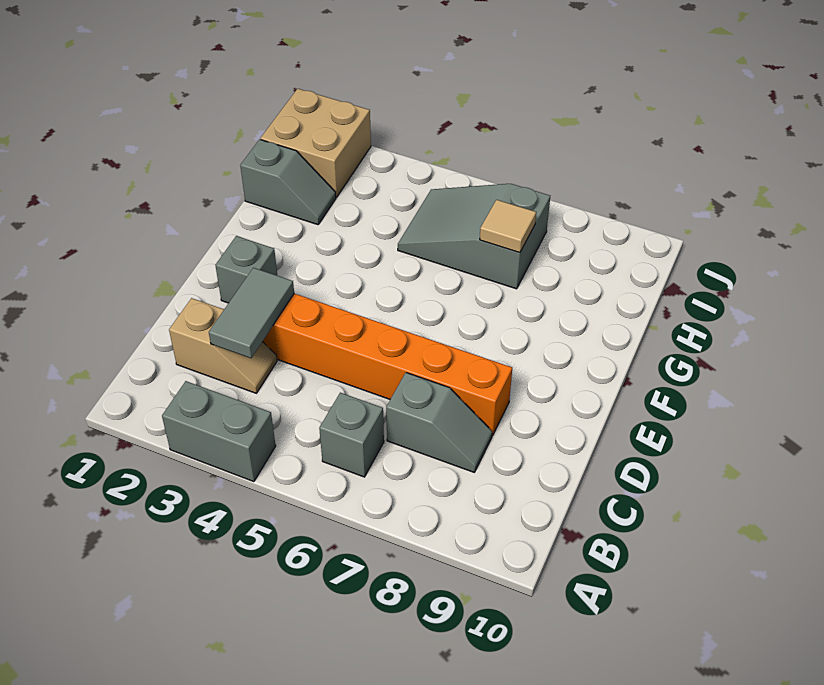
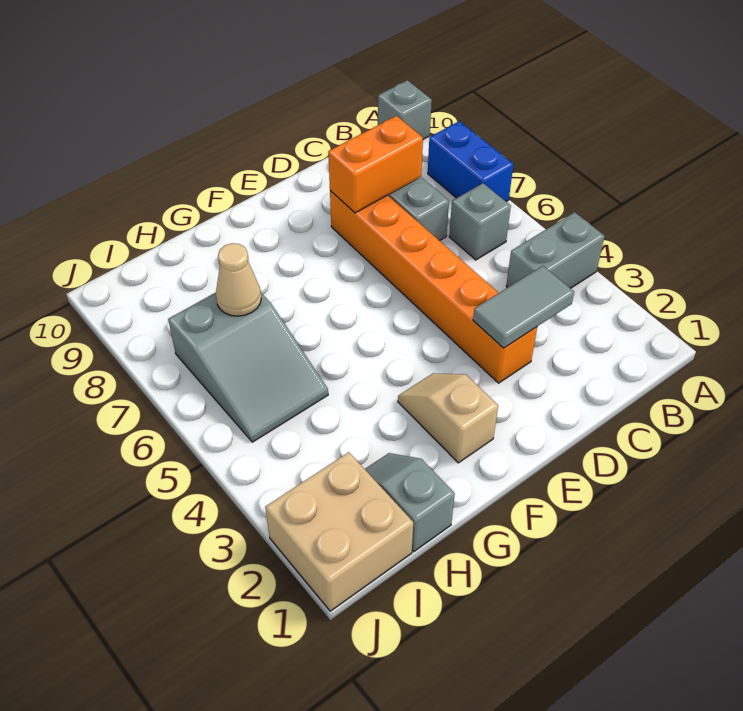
grey brick A3:A4 level 1 -> grey brick A4:B4 level 1
none -> blue brick A7:A8 level 1
tan slope C2:C3 level 1 top 2 -> tan slope F2:F3 level 1 top 2
none -> orange brick C8:D8 level 2
grey brick E2 level 1 -> grey brick A10 level 1
tan tile H7 level 2 -> tan cone H7 level 2

